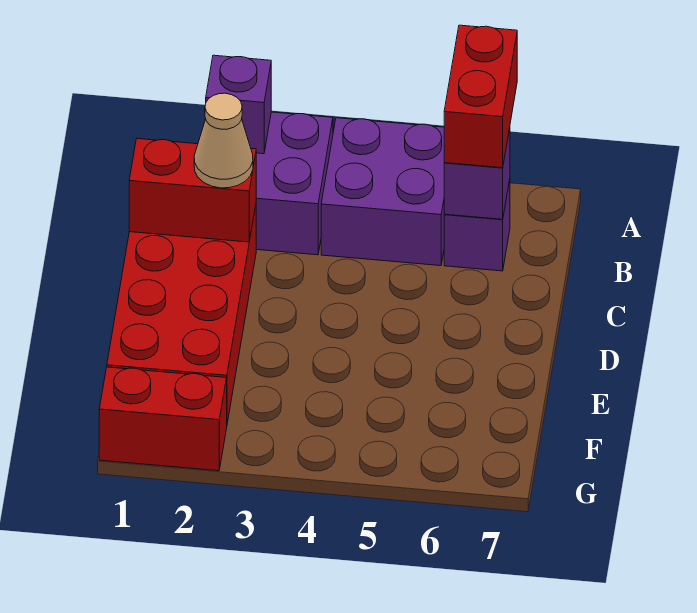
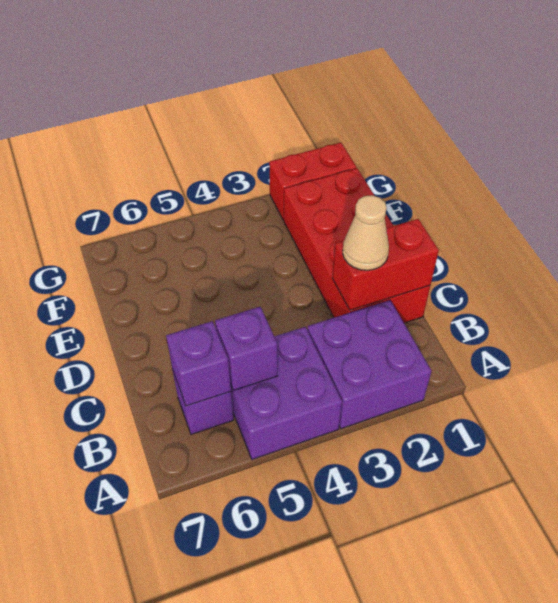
purple brick A2 level 2 -> purple brick B5 level 2
red brick A6:B6 level 3 -> none

